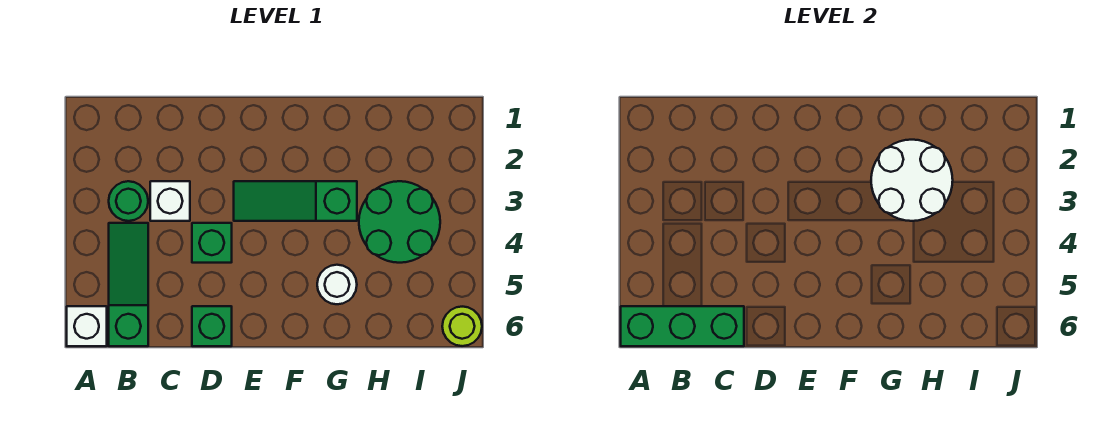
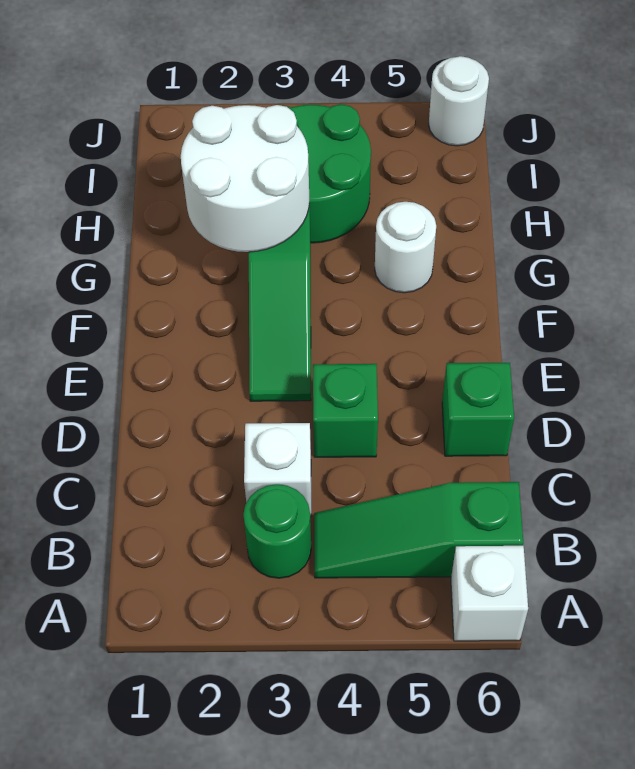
green brick A6:C6 level 2 -> none
lime round brick J6 level 1 -> white round brick J6 level 1

